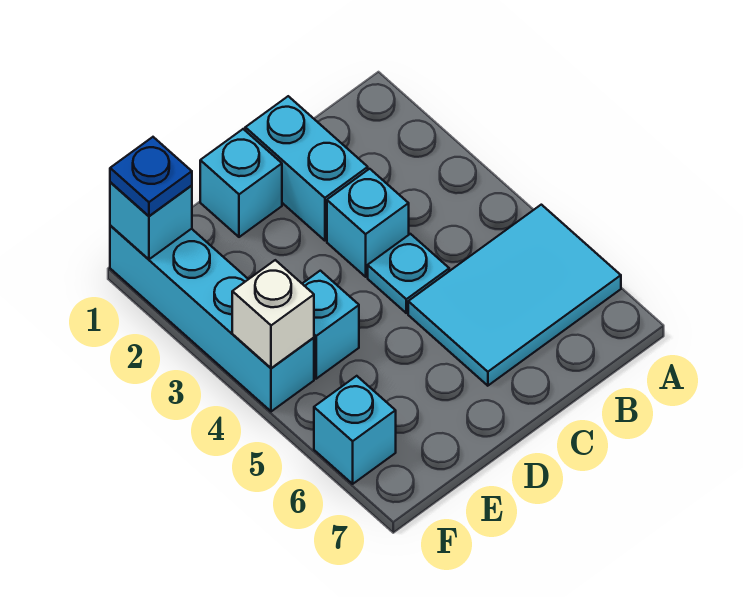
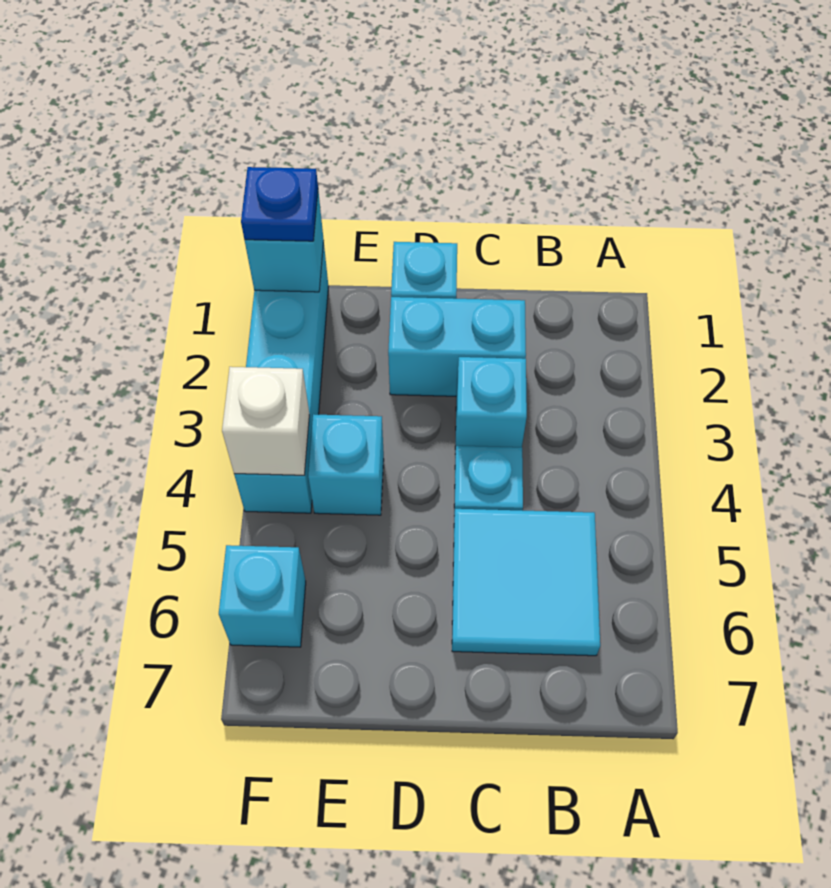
cyan tile A5:C6 level 1 -> cyan tile B5:C6 level 1
cyan brick C1:C2 level 1 -> cyan brick C2:D2 level 1

